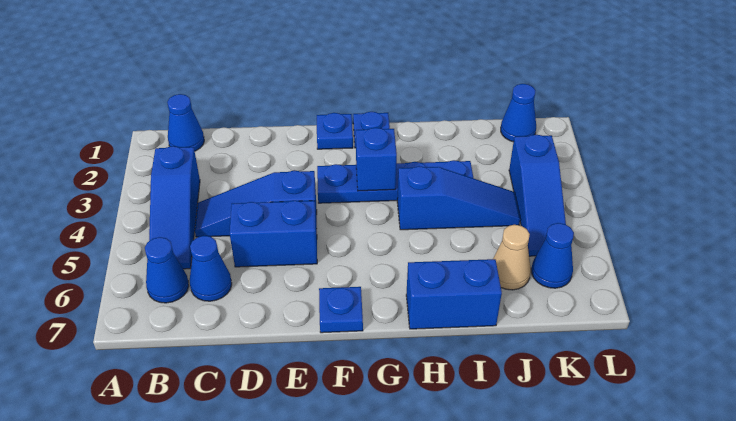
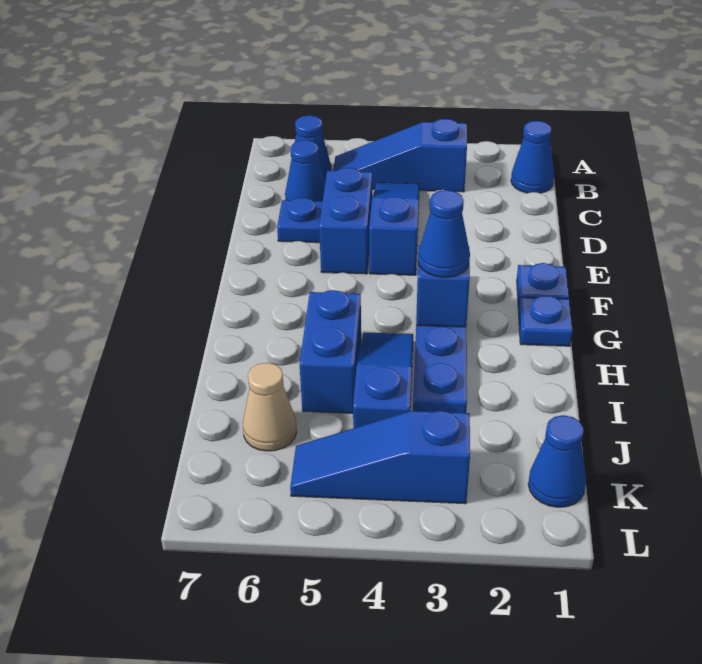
blue plate F7 level 1 -> blue plate D6 level 1
blue slope H4:J4 level 1 top H -> blue slope H4:J4 level 1 top J
blue brick H7:I7 level 1 -> blue brick H5:I5 level 1
blue cone K6 level 1 -> blue cone G3 level 3

